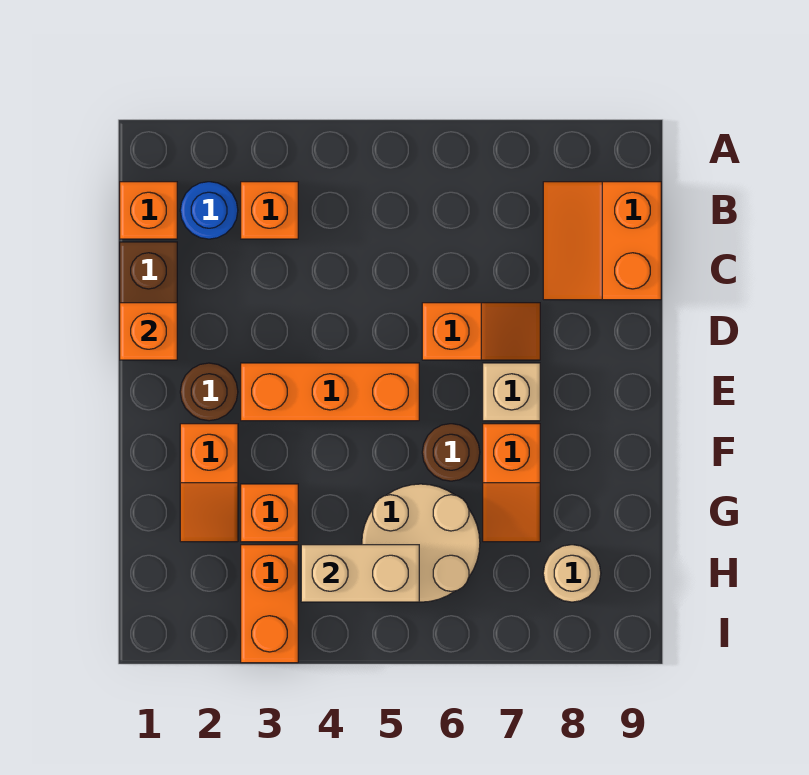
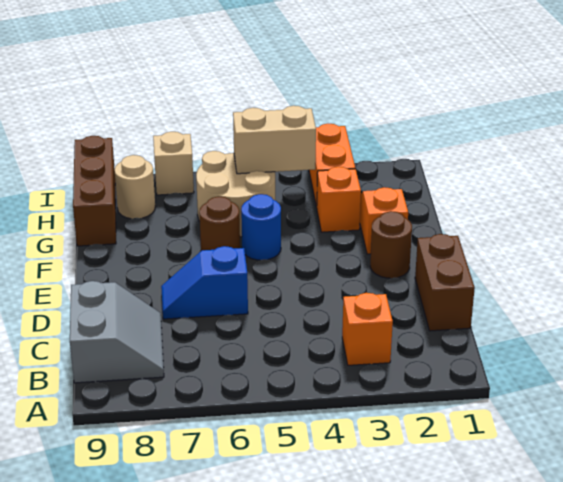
orange brick B1 level 1 -> none
blue round brick B2 level 1 -> blue round brick F5 level 1
orange slope B8:C9 level 1 top 9 -> grey slope B8:C9 level 1 top 9
orange brick D1 level 2 -> none
orange slope D6:D7 level 1 top 6 -> blue slope D6:D7 level 1 top 6
orange brick E3:E5 level 1 -> none
tan brick E7 level 1 -> tan brick I7 level 1
orange slope F7:G7 level 1 top F -> none
none -> brown brick G9:I9 level 1

